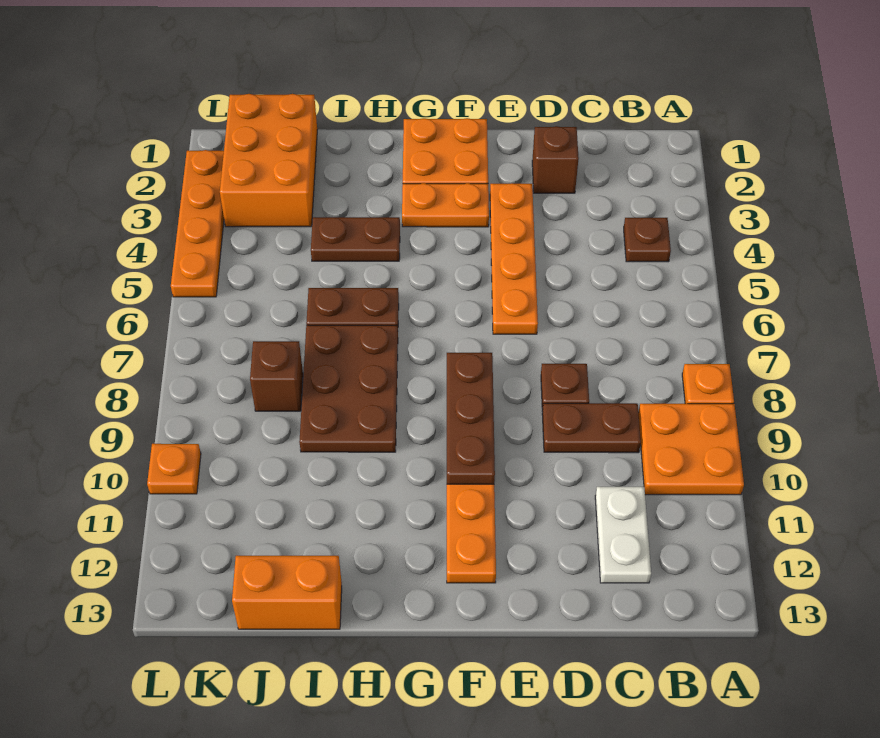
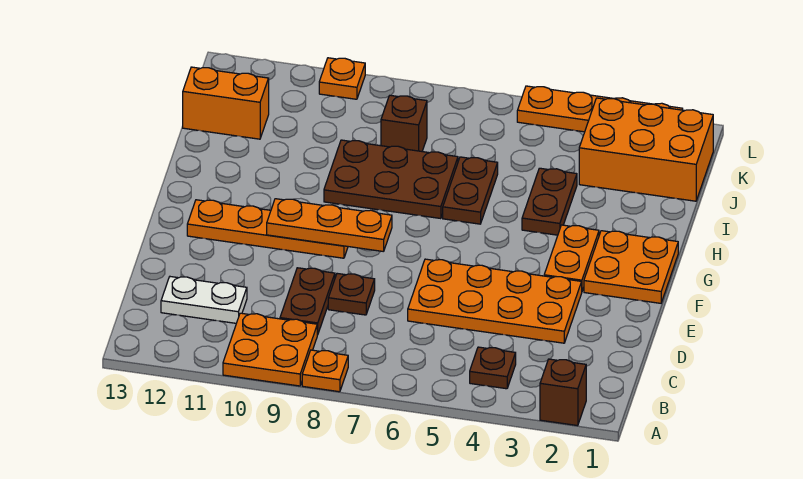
brown brick D2 level 1 -> brown brick A2 level 1
orange plate E3:E6 level 1 -> orange plate D3:E6 level 1
brown plate F8:F10 level 2 -> orange plate F8:F10 level 2
orange brick I13:J13 level 1 -> orange brick J12:J13 level 1

